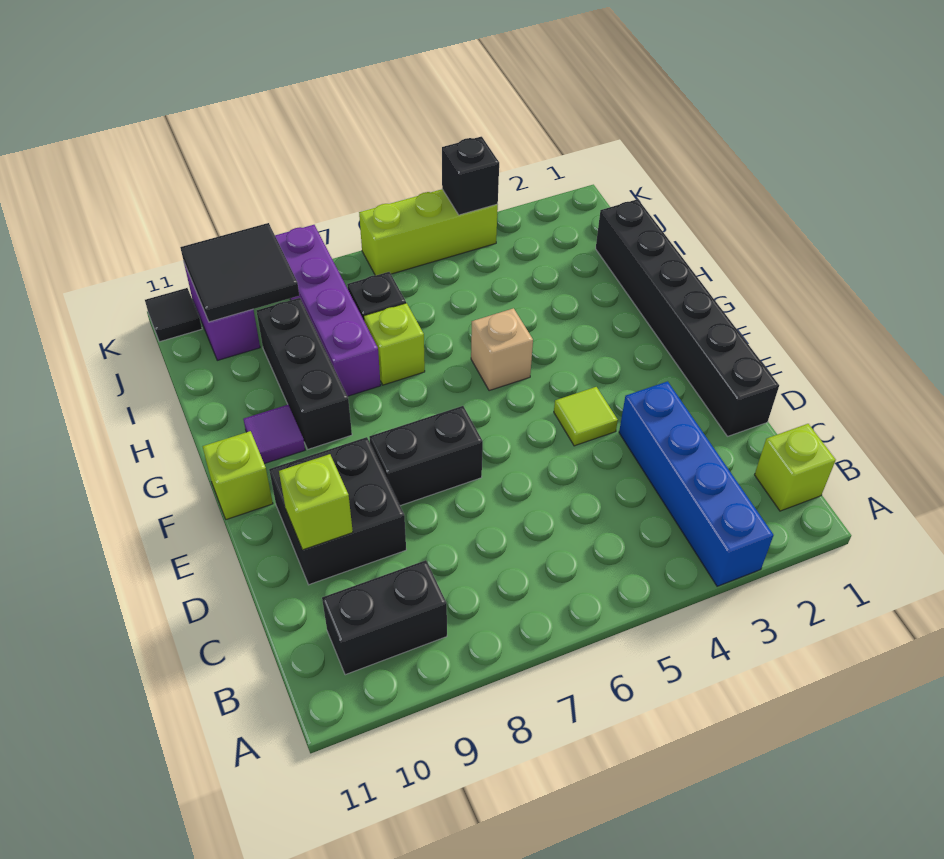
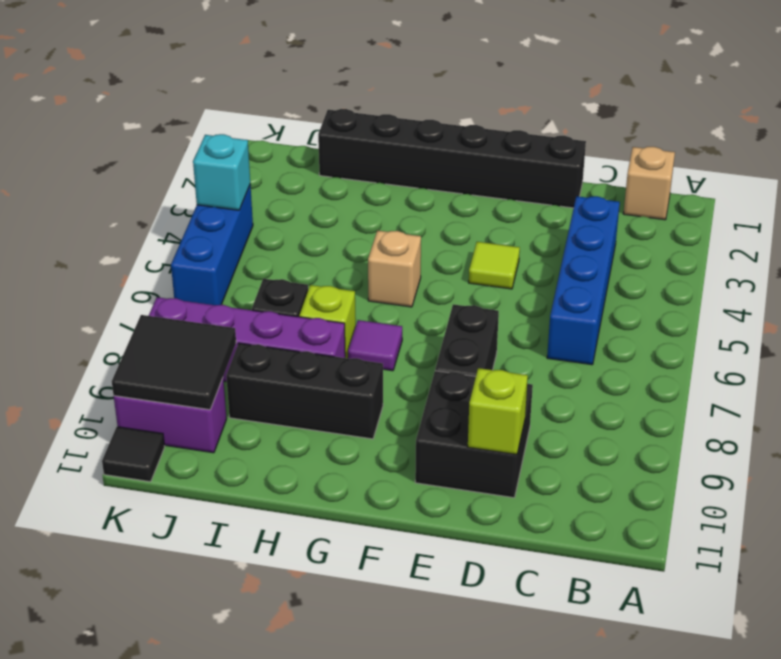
blue brick A3:D3 level 1 -> blue brick C3:C6 level 1
lime brick B1 level 1 -> tan brick B1 level 1
black brick B9:B10 level 1 -> none
lime brick F11 level 1 -> none
purple tile G10 level 1 -> purple tile G7 level 1
lime brick K4:K6 level 1 -> blue brick K4:K6 level 1
black brick K4 level 2 -> cyan brick K4 level 2

